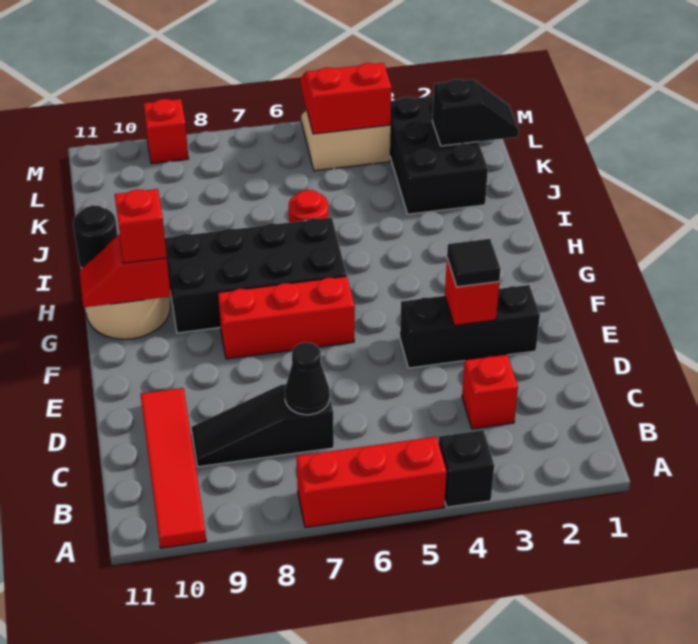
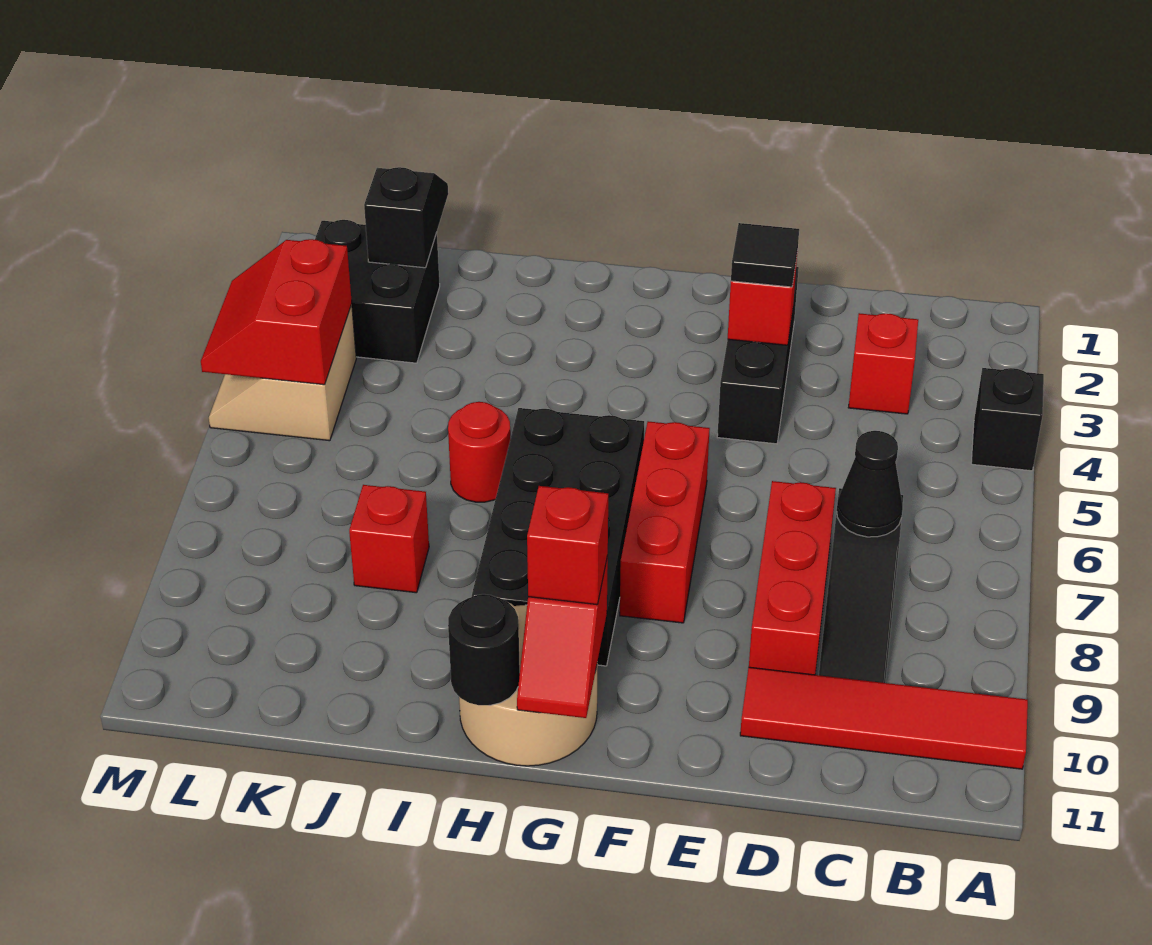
red brick A5:A7 level 1 -> red brick D7:D9 level 1
black brick J2:L3 level 1 -> black brick K2:L3 level 1
red brick M9 level 1 -> red brick J8 level 1

